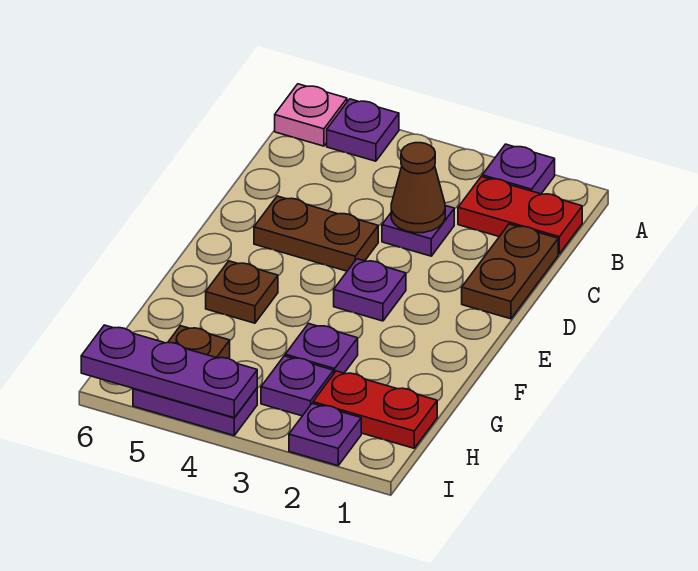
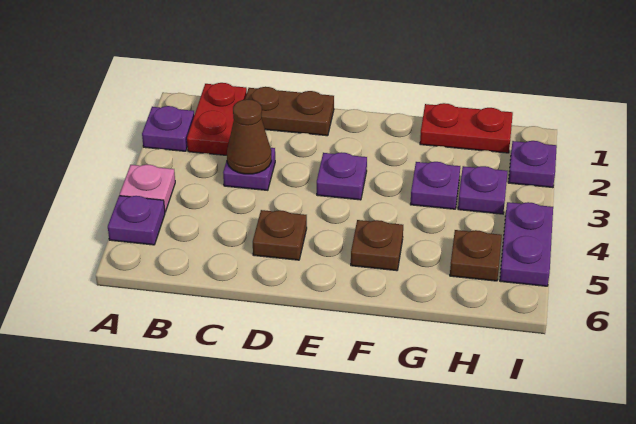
pink plate A6 level 1 -> pink plate A4 level 1
brown plate D4:D5 level 1 -> brown plate D5 level 1
red plate H1:H2 level 1 -> red plate G1:H1 level 1
purple plate I4:I6 level 2 -> none

